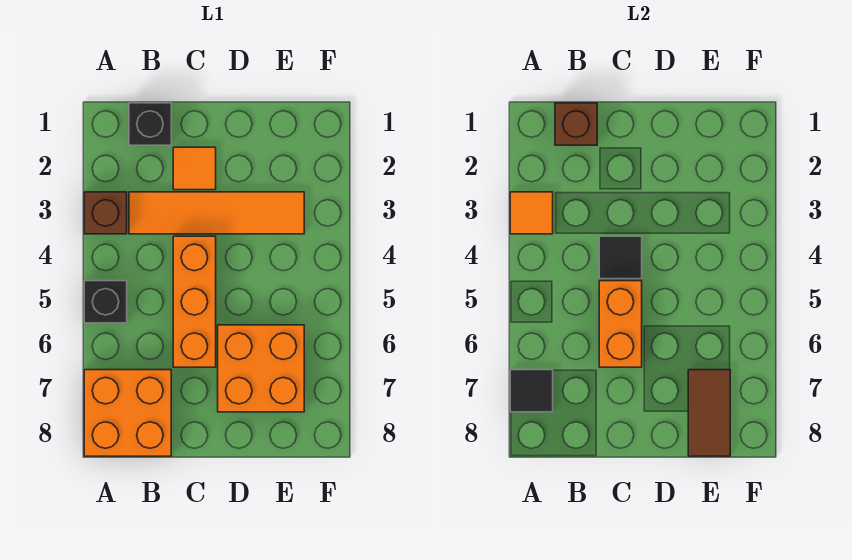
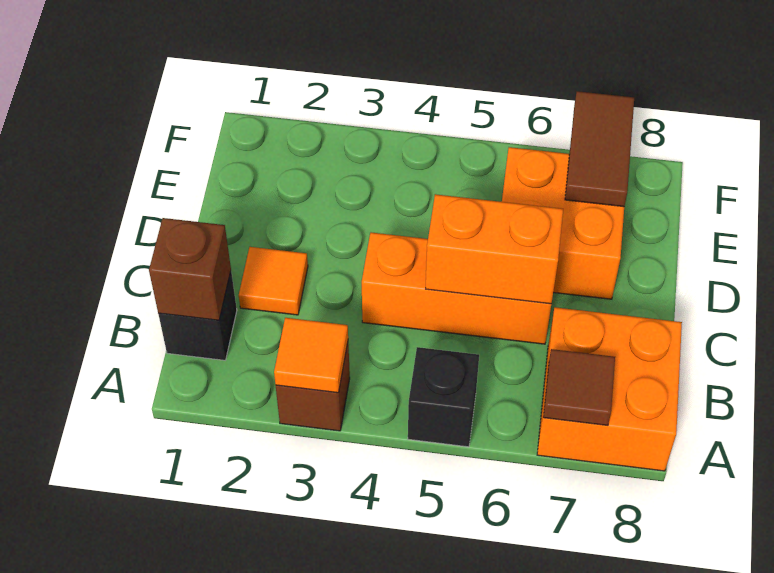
black tile A7 level 2 -> brown tile A7 level 2
orange tile B3:E3 level 1 -> none
black tile C4 level 2 -> none
brown tile E7:E8 level 2 -> brown tile E7:F7 level 2

